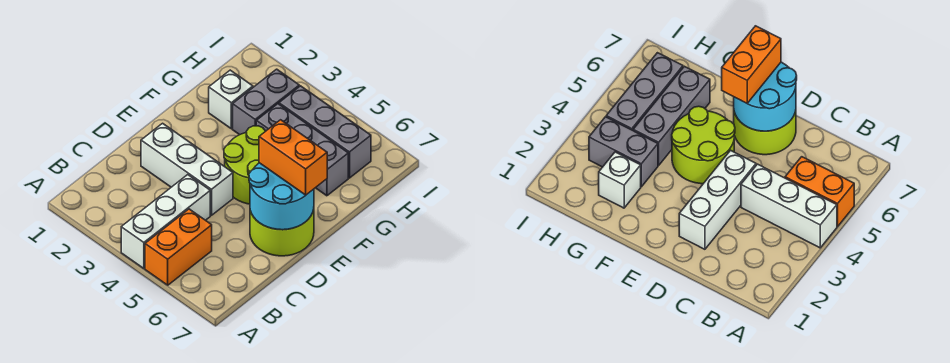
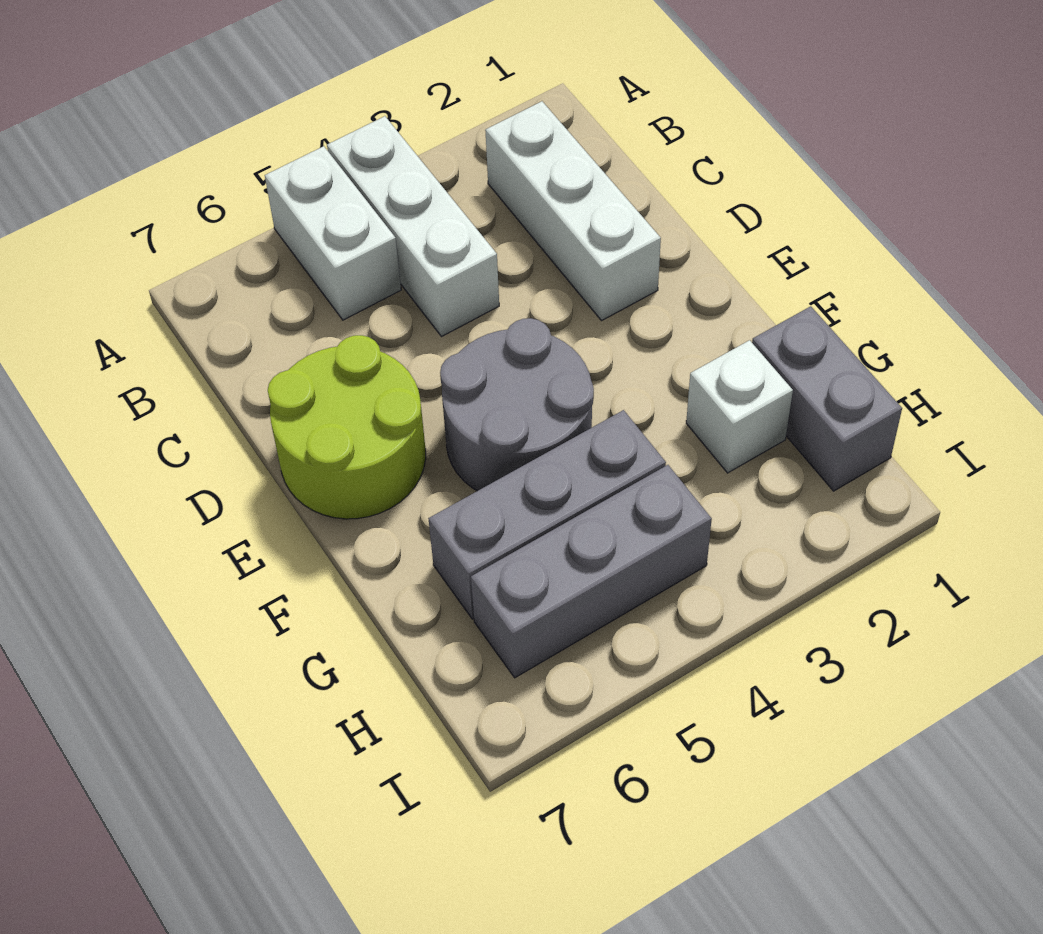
orange brick A5:B5 level 1 -> white brick A5:B5 level 1
white brick D2:D4 level 1 -> white brick B2:D2 level 1
cyan round brick D6:E7 level 2 -> none
lime round brick E4:F5 level 1 -> grey round brick E4:F5 level 1
orange brick E6:E7 level 3 -> none
grey brick G3:H3 level 1 -> grey brick G1:H1 level 1

